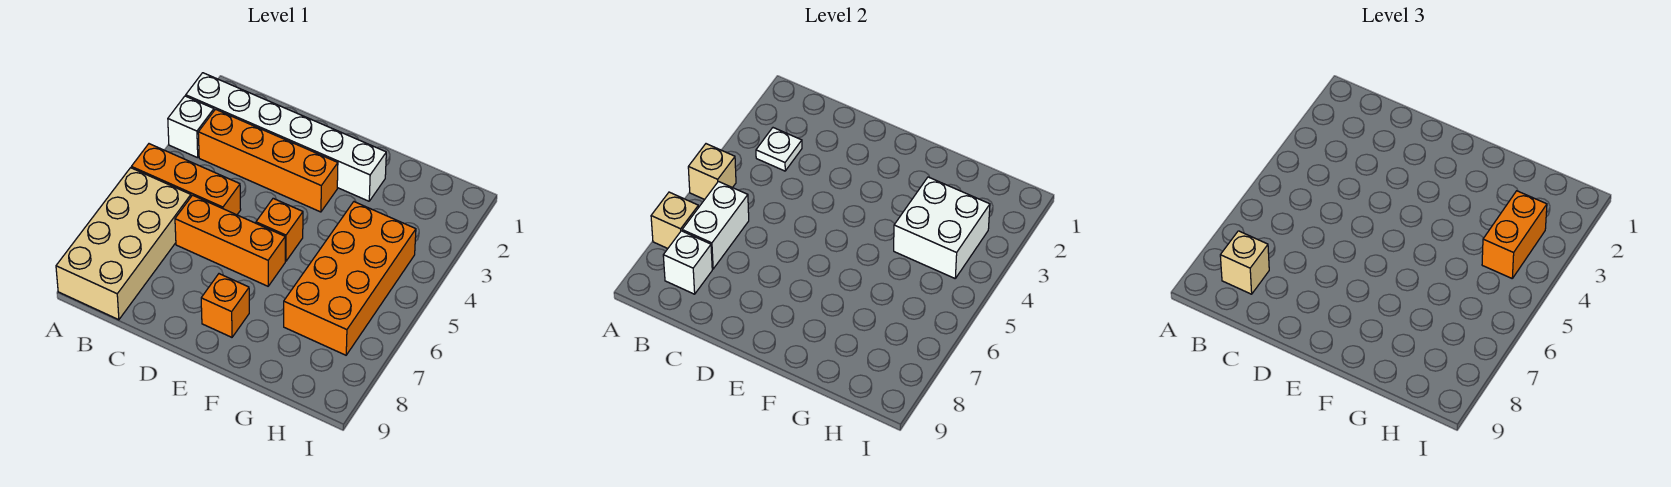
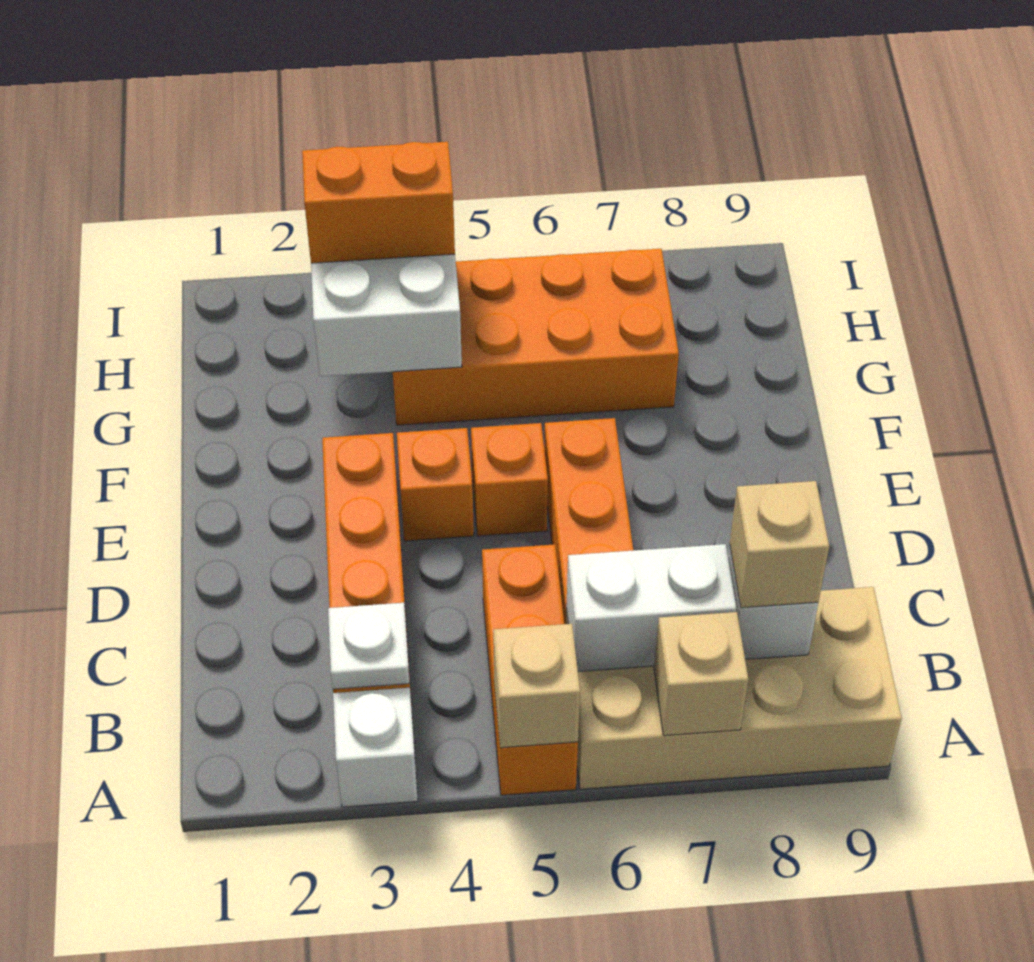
white brick A2:F2 level 1 -> none
orange brick E8 level 1 -> orange brick E4 level 1

